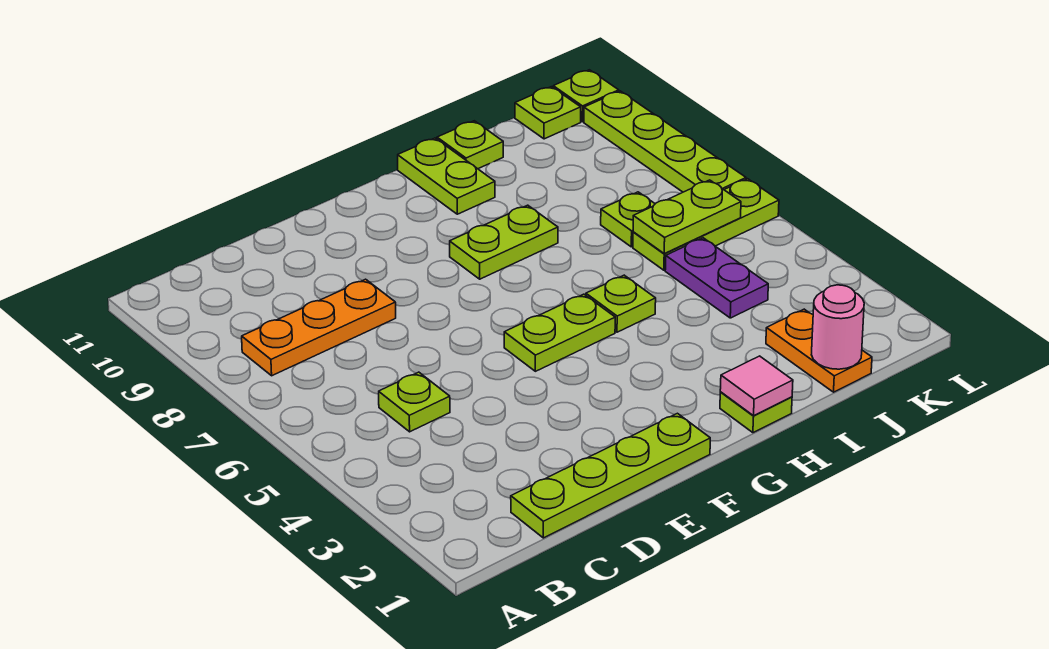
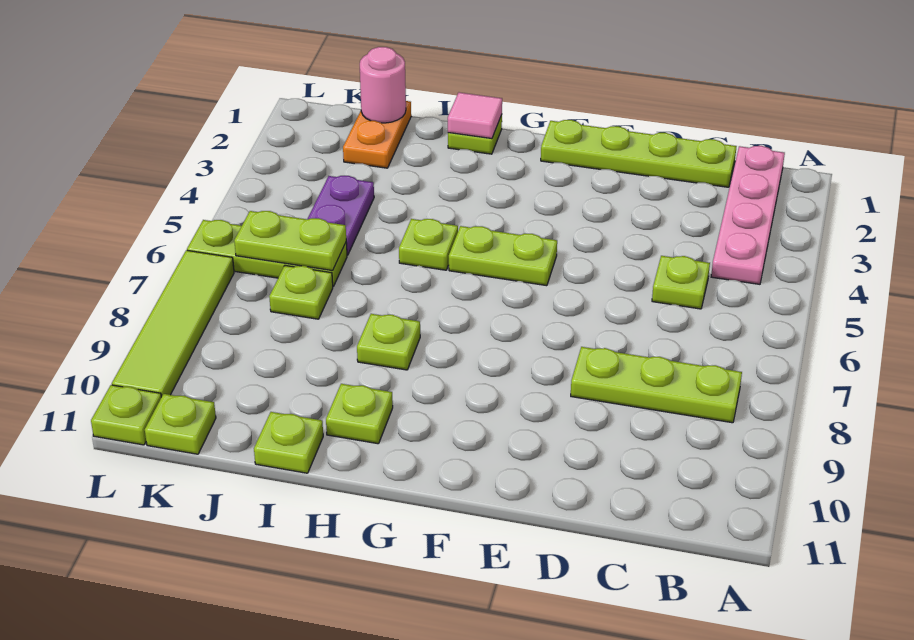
none -> pink plate B1:B4 level 1
orange plate B8:D8 level 1 -> lime plate B8:D8 level 1
lime plate G8:H8 level 1 -> lime plate H8 level 1
lime plate H10:H11 level 1 -> lime plate H10 level 1
lime plate L7:L10 level 1 -> lime tile L7:L10 level 1

